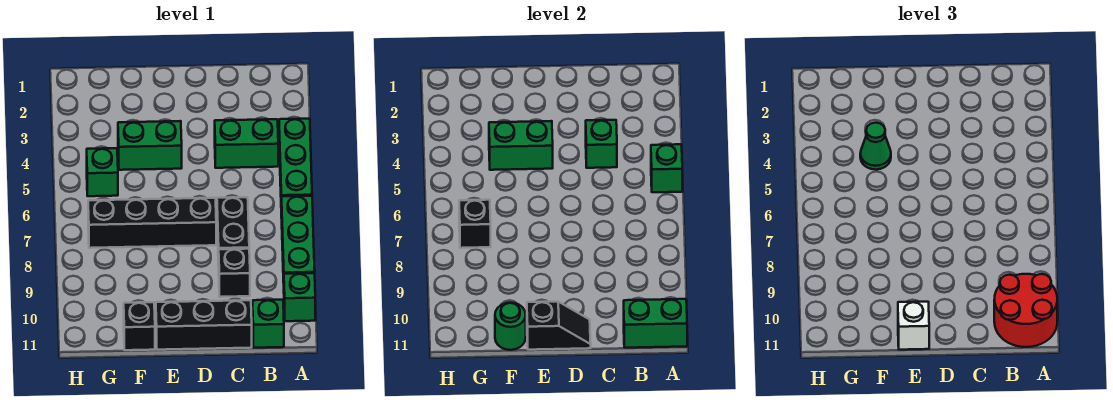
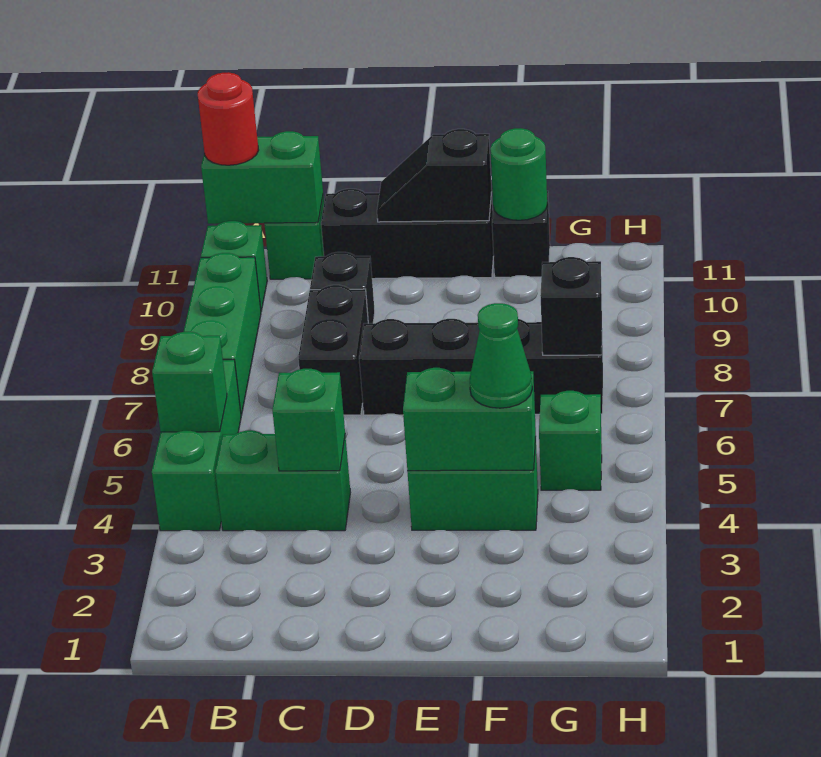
red round brick A10:B11 level 3 -> red round brick A11 level 3
white brick E11 level 3 -> none

